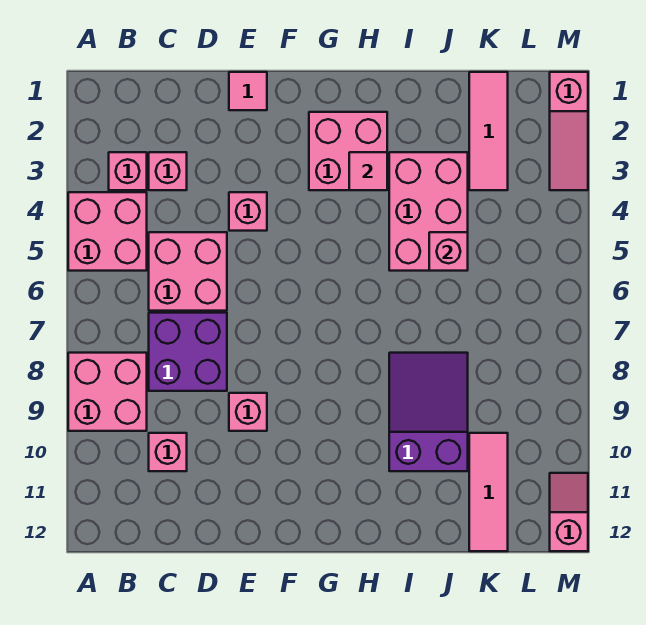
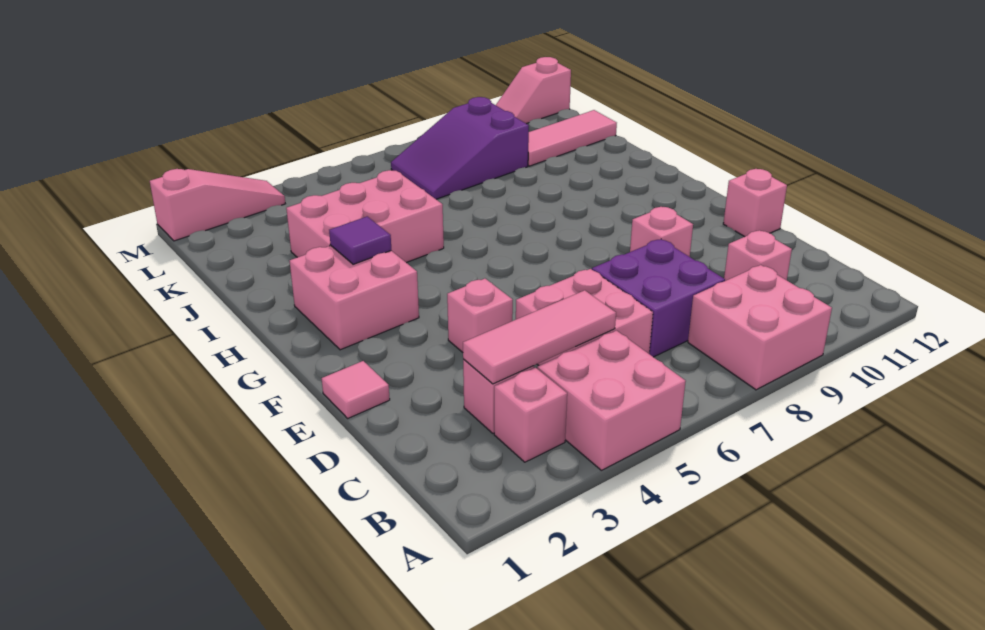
pink tile H3 level 2 -> purple tile H3 level 2
purple slope I8:J10 level 1 top 10 -> purple slope K7:L9 level 1 top 9
pink brick J5 level 2 -> pink brick E12 level 1
pink tile K1:K3 level 1 -> pink tile C3:C5 level 2

